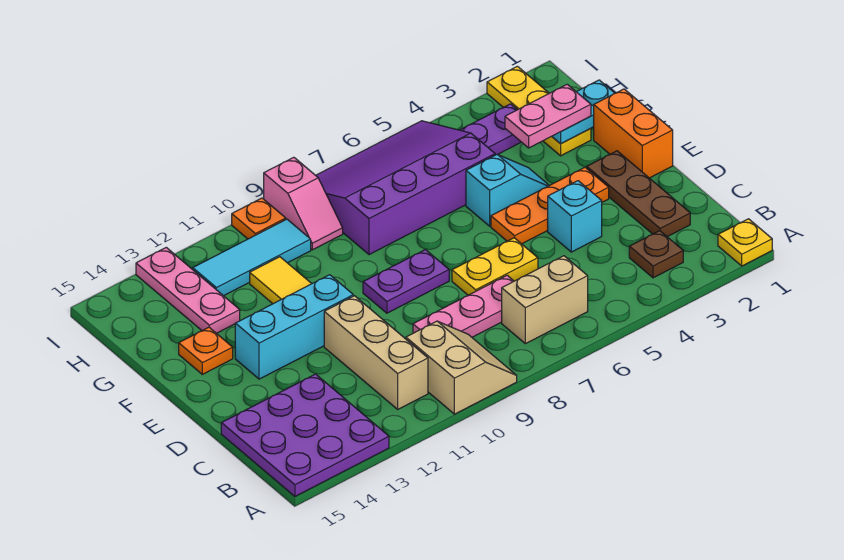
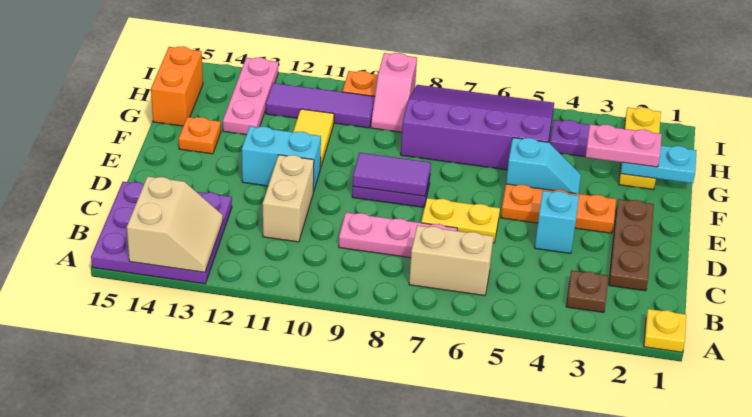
tan slope A9:B10 level 1 top 10 -> tan slope A13:B14 level 2 top 14
tan brick B11:D11 level 1 -> tan brick C11:D11 level 1
orange brick E1:F1 level 1 -> orange brick G15:H15 level 1
none -> purple tile E8:E9 level 2
cyan brick E11:E13 level 1 -> cyan brick E11:E12 level 1
cyan tile H10:H12 level 1 -> purple tile H10:H12 level 1

